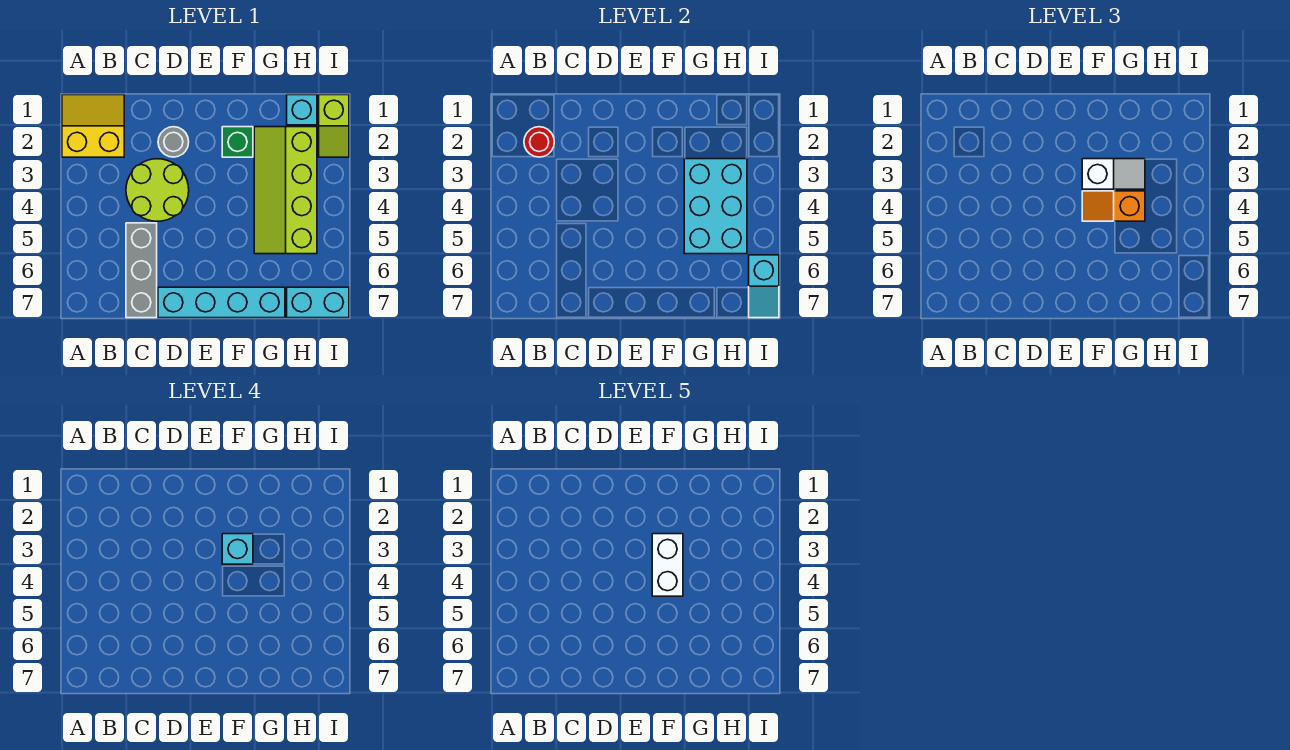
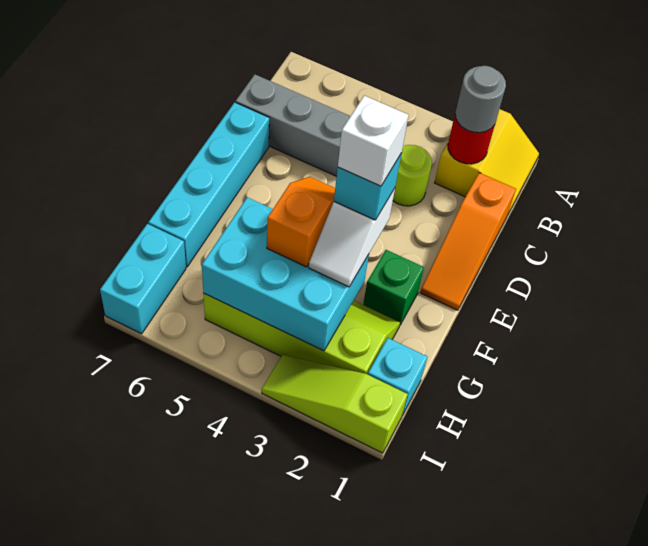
none -> orange slope C1:E1 level 1 top C
lime round brick C3:D4 level 1 -> lime round brick C3 level 1
grey round brick D2 level 1 -> grey round brick B2 level 3
white brick F3:F4 level 5 -> white brick F3 level 5
lime slope I1:I2 level 1 top 1 -> lime slope I1:I3 level 1 top 1
cyan slope I6:I7 level 2 top 6 -> none

